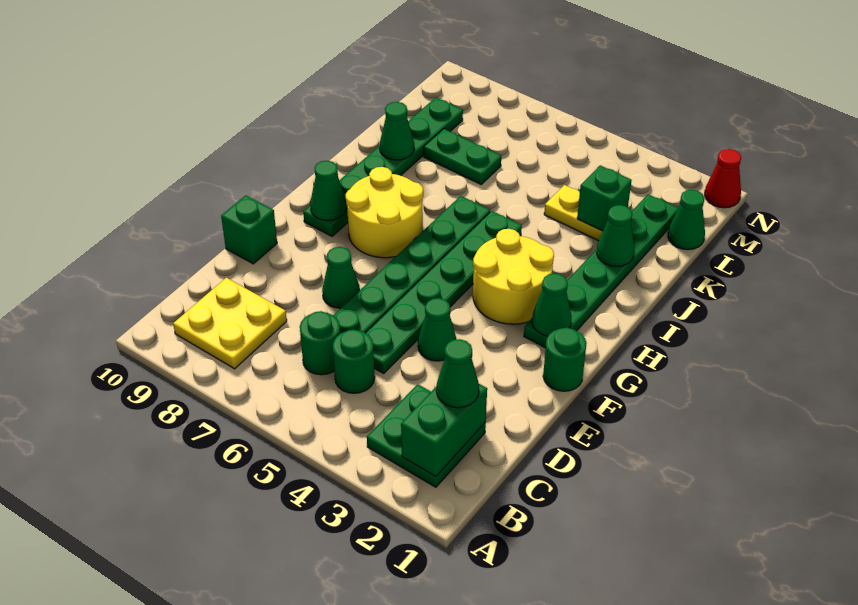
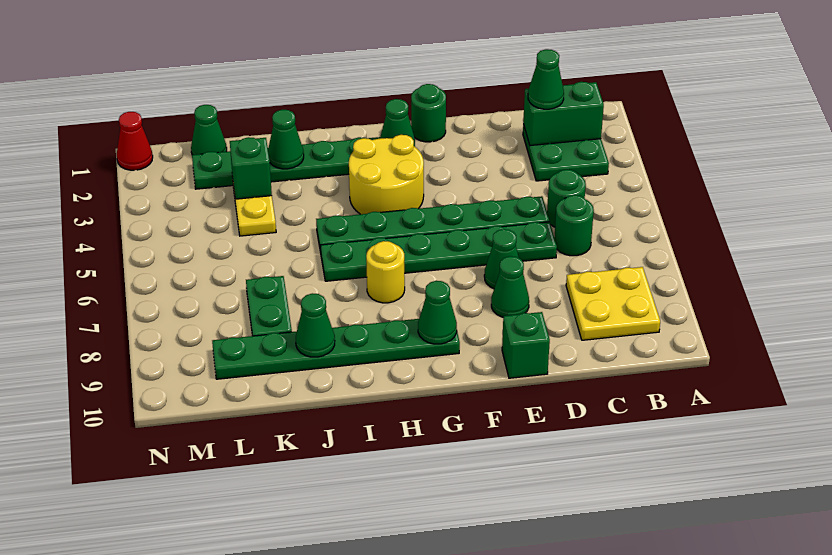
green cone E4 level 1 -> green cone E8 level 1
yellow round brick G7:H8 level 1 -> yellow round brick H7 level 1

